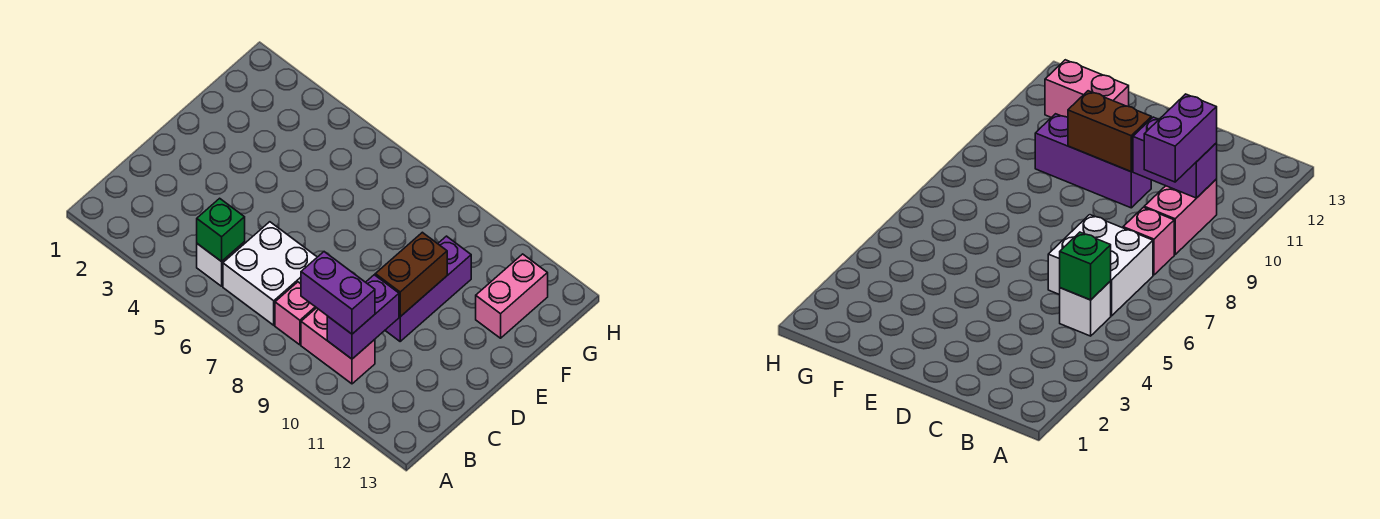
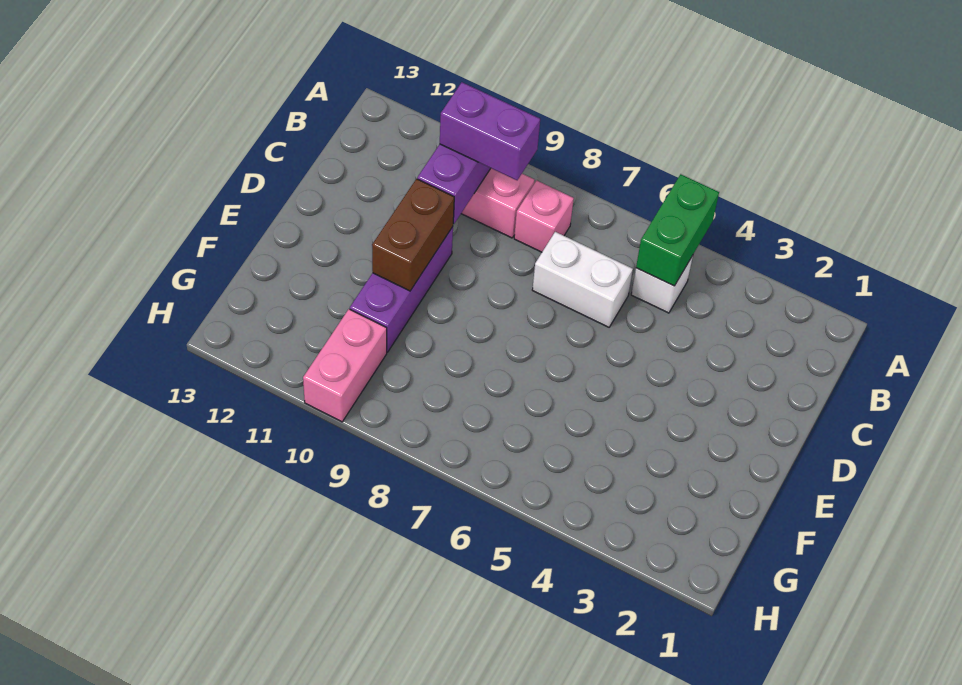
green brick B5 level 2 -> green brick A5:B5 level 2
white brick B6:C7 level 1 -> white brick C6:C7 level 1
pink brick F12:G12 level 1 -> pink brick G10:H10 level 1

